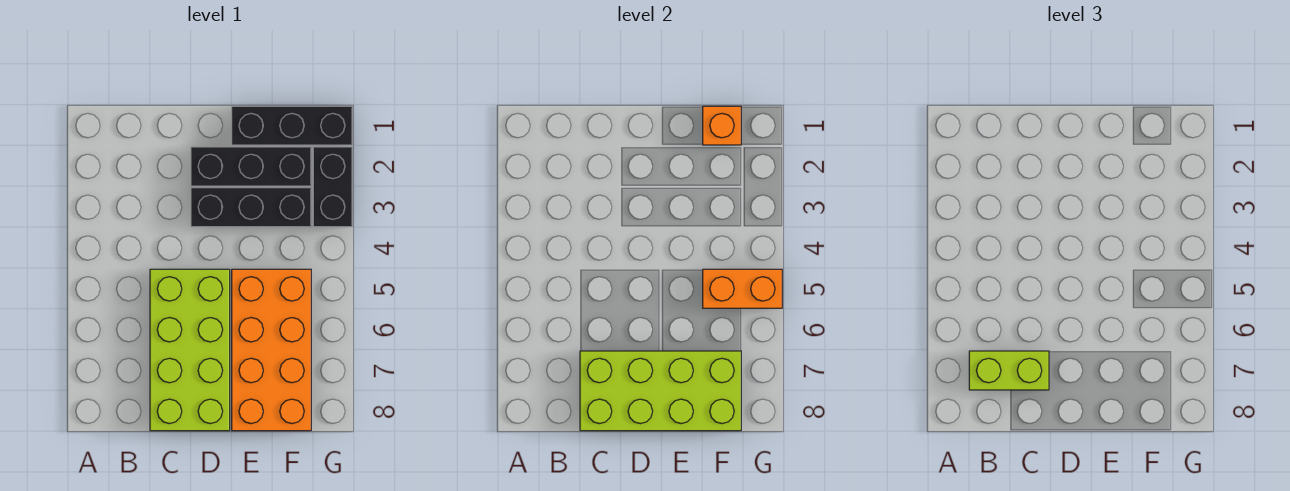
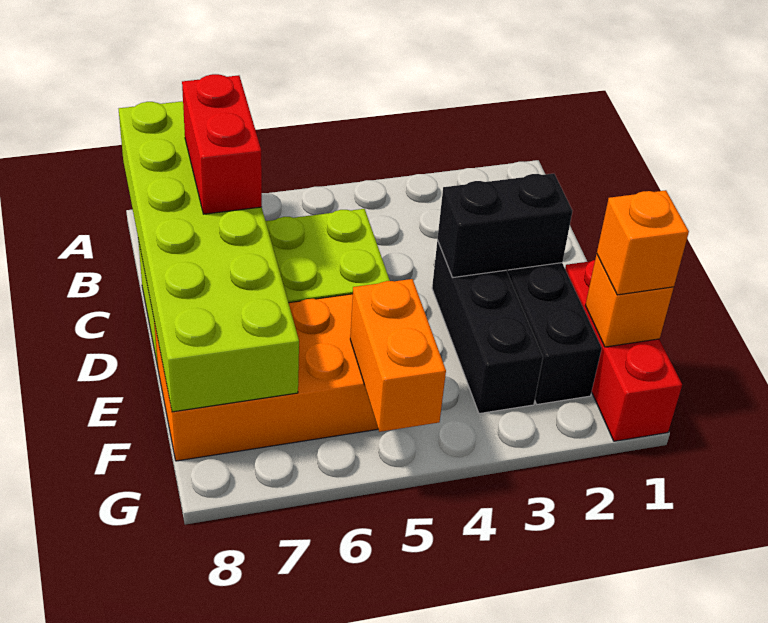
lime brick B7:C7 level 3 -> red brick B7:C7 level 3
lime brick C7:F8 level 2 -> lime brick A7:F8 level 2
black brick E1:G1 level 1 -> red brick E1:G1 level 1
none -> orange brick F1 level 3
black brick G2:G3 level 1 -> black brick D2:D3 level 2

